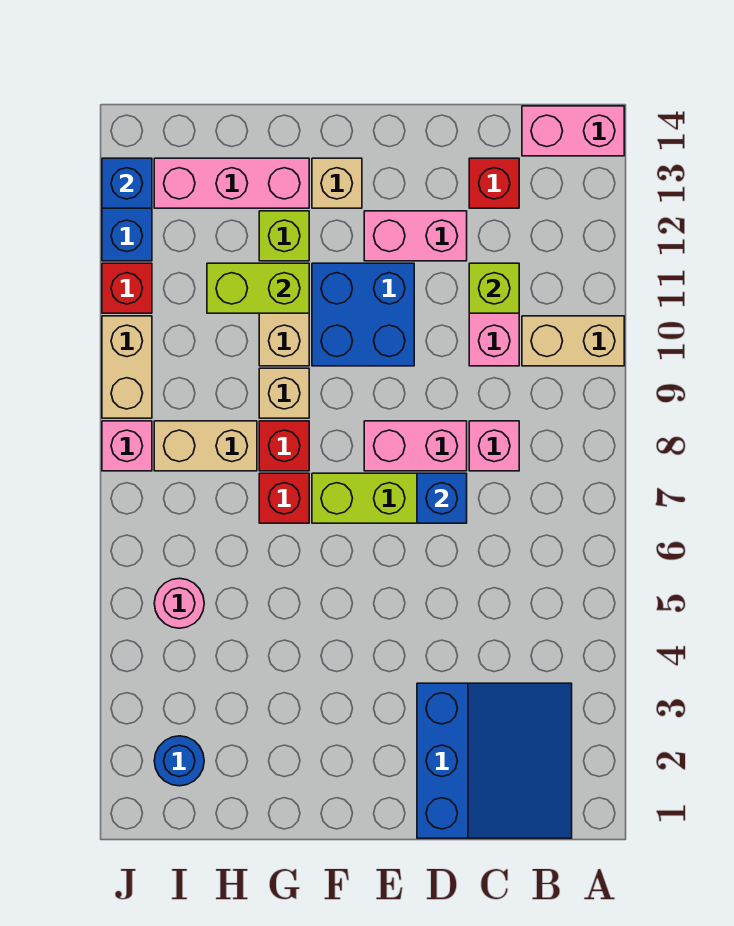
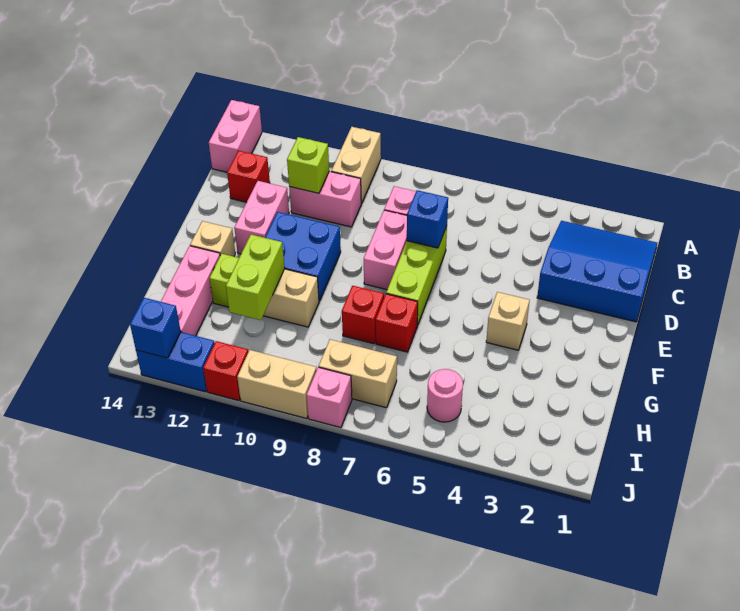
tan brick G9 level 1 -> tan brick F4 level 1
tan brick H8:I8 level 1 -> tan brick I7:I8 level 1
blue round brick I2 level 1 -> none

